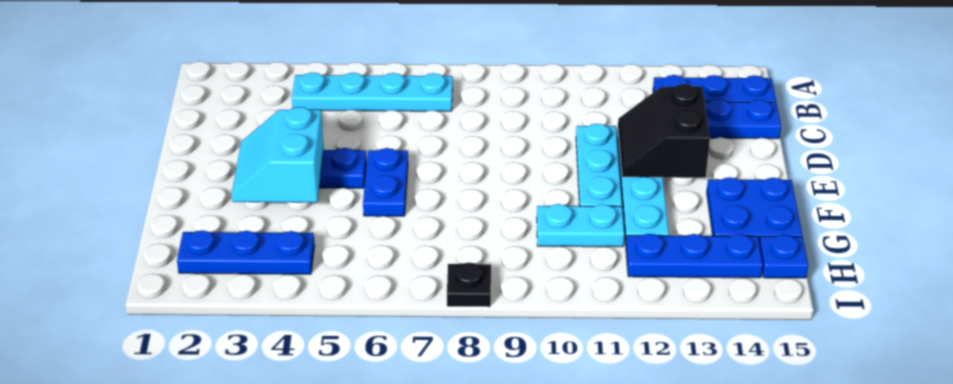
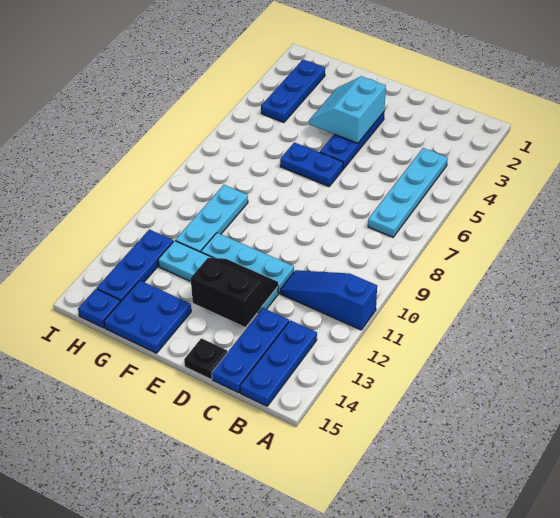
none -> blue slope A11:C11 level 1 top A
cyan slope E3:F4 level 2 top 4 -> cyan slope E3:F4 level 2 top E
cyan plate G10:G11 level 1 -> cyan plate G9:G11 level 1
black plate I8 level 1 -> black plate D15 level 1

